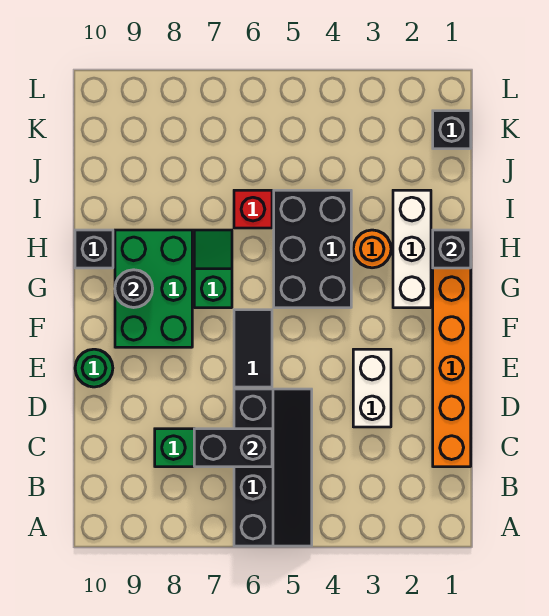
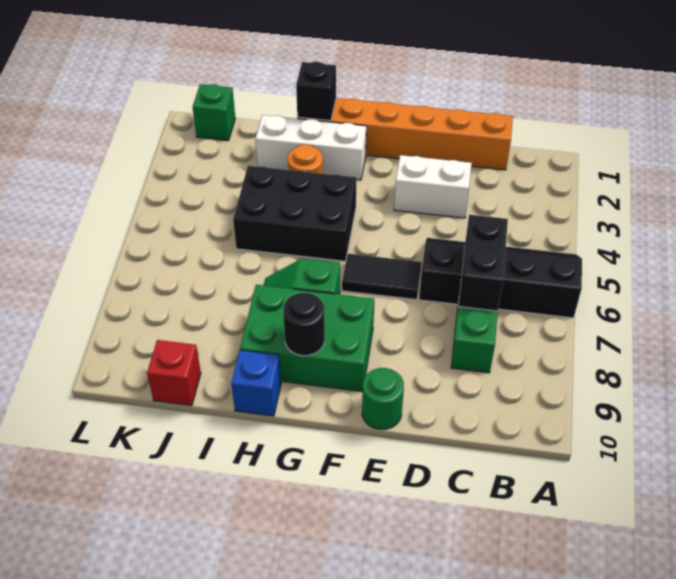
black brick H10 level 1 -> blue brick H10 level 1
red brick I6 level 1 -> red brick J10 level 1
black brick K1 level 1 -> green brick K1 level 1

